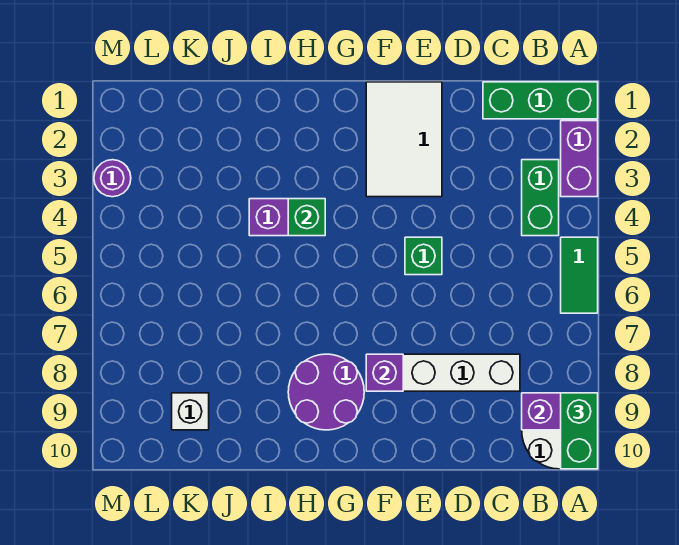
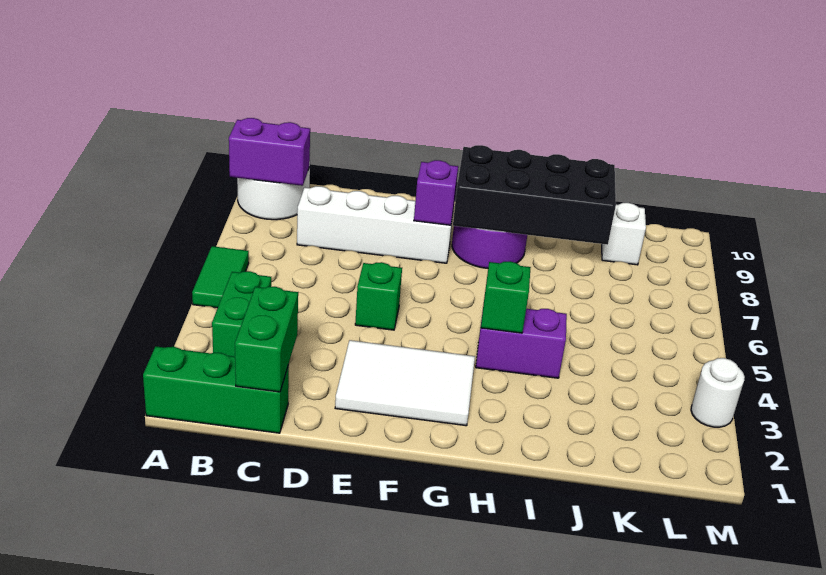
purple brick A2:A3 level 1 -> none
green brick A9:A10 level 3 -> green brick C1:C2 level 2
white tile E1:F3 level 1 -> white tile E2:G3 level 1
none -> black brick G8:J9 level 2
purple round brick M3 level 1 -> white round brick M3 level 1

